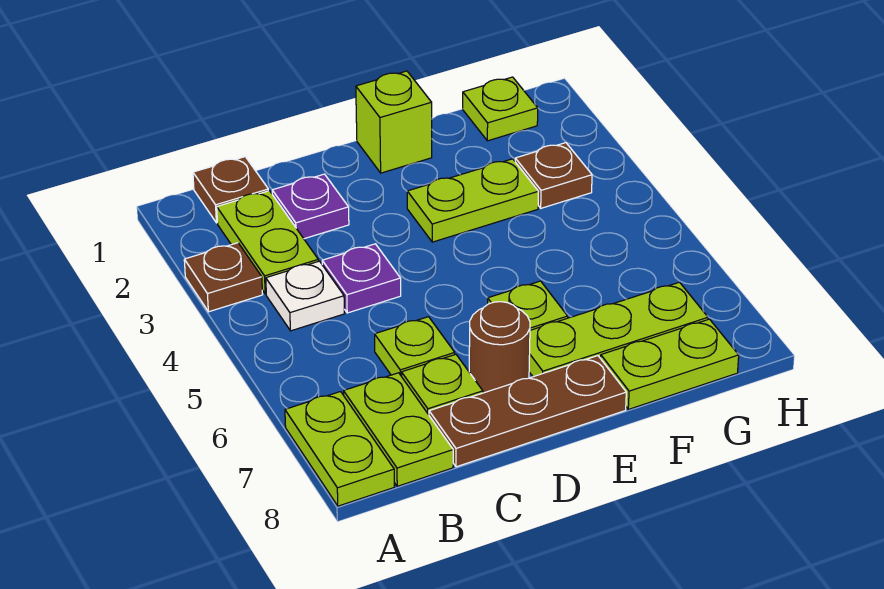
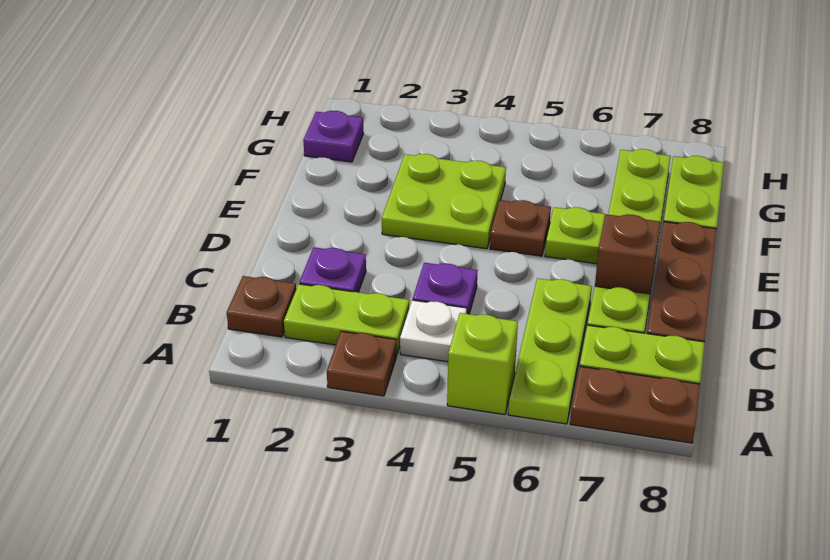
lime plate A7:A8 level 1 -> brown plate A7:A8 level 1
lime plate C6 level 1 -> lime plate A6:C6 level 1
brown round brick D7 level 1 -> brown brick D7 level 1
lime brick E1 level 1 -> lime brick A5 level 1
lime plate E3:F3 level 1 -> lime plate E3:F4 level 1
lime plate G1 level 1 -> purple plate G1 level 1
brown plate G3 level 1 -> brown plate E5 level 1

